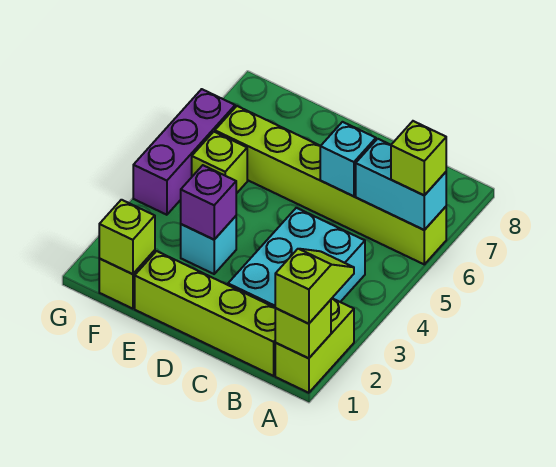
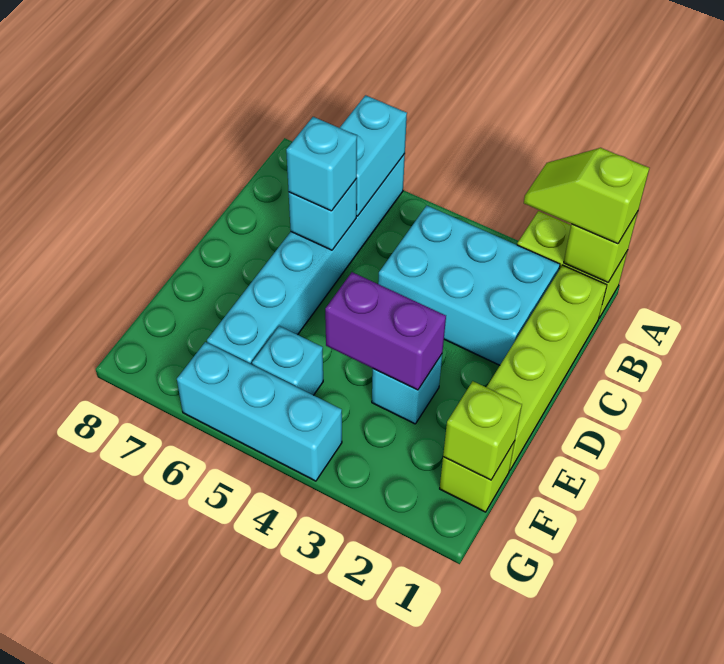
lime brick A6:F6 level 1 -> cyan brick A6:F6 level 1
lime brick A6 level 3 -> none
none -> cyan brick C6 level 3
purple brick E3 level 2 -> purple brick E3:E4 level 2
lime brick F5 level 1 -> cyan brick F5 level 1
purple brick G4:G6 level 1 -> cyan brick G4:G6 level 1

